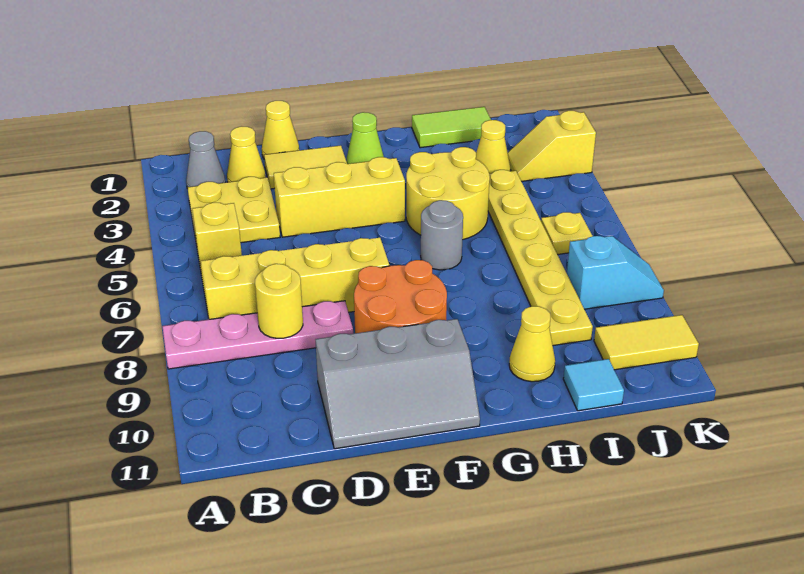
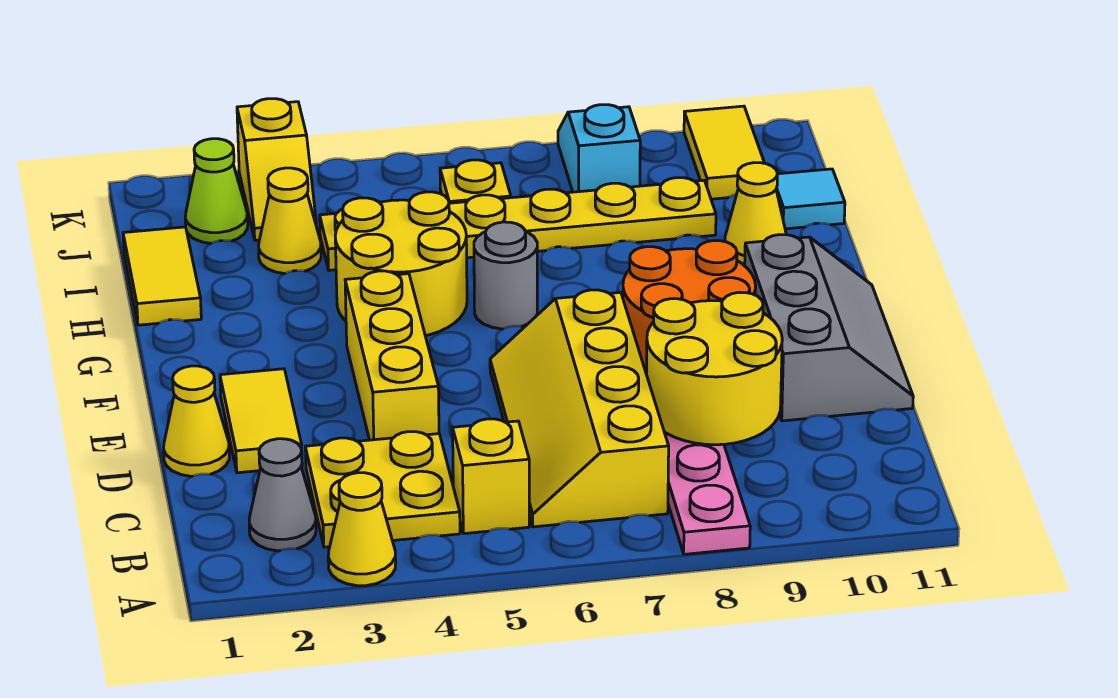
yellow cone C2 level 1 -> yellow cone A3 level 1
yellow round brick C8 level 2 -> yellow round brick C8:D9 level 2
lime cone F2 level 1 -> lime cone J2 level 1
lime tile H1:I1 level 1 -> yellow tile H1:I1 level 1

